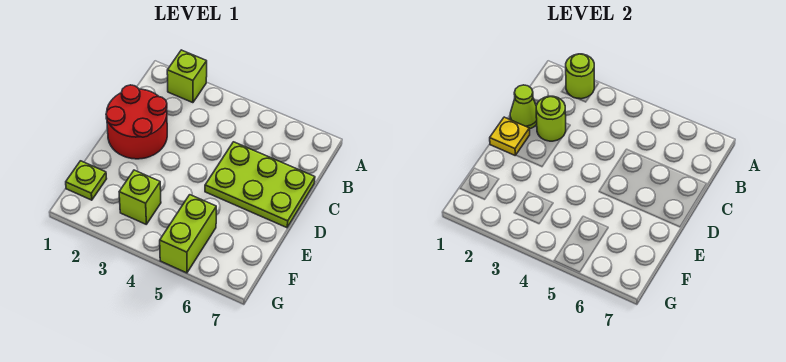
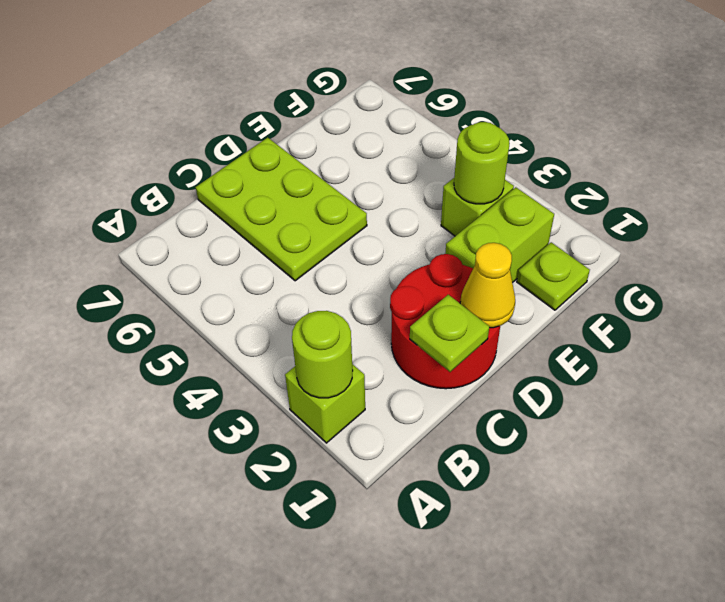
lime cone C1 level 2 -> lime plate C1 level 2
lime round brick C2 level 2 -> lime round brick F3 level 2
yellow plate D1 level 2 -> yellow cone D1 level 2
lime brick F5:G5 level 1 -> lime brick E2:F2 level 1

